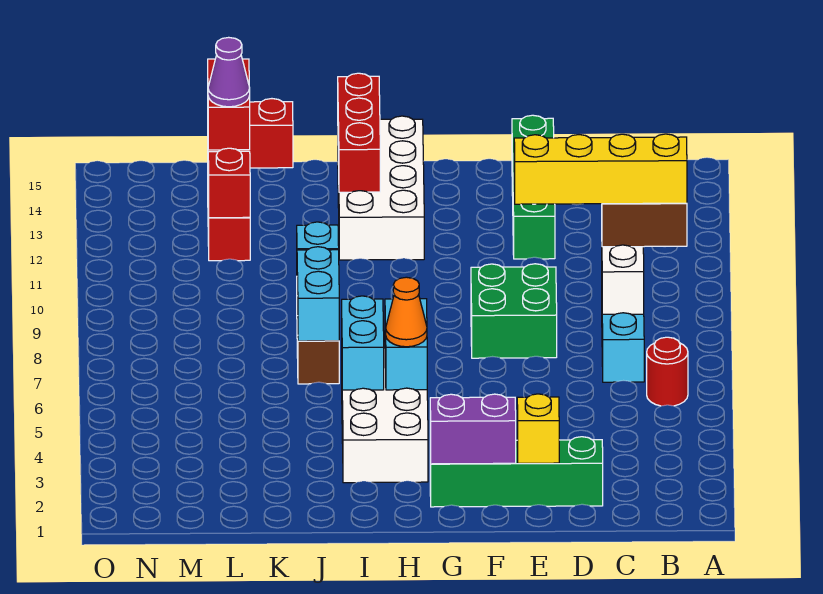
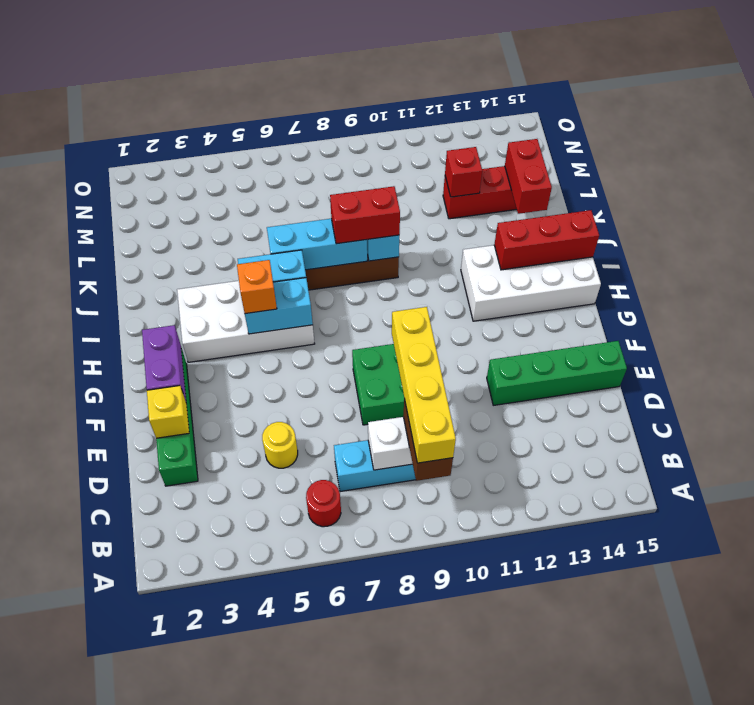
none -> yellow round brick D5 level 1
orange cone H5 level 3 -> orange brick H5 level 3
cyan brick J7:J8 level 2 -> cyan brick J6:J8 level 2
red brick L13:L14 level 3 -> red brick J8:J9 level 3
purple cone L13 level 4 -> none

